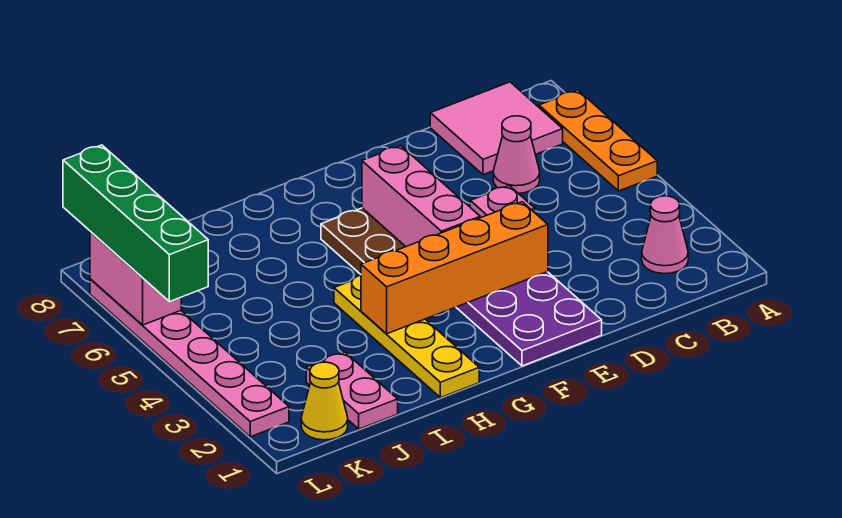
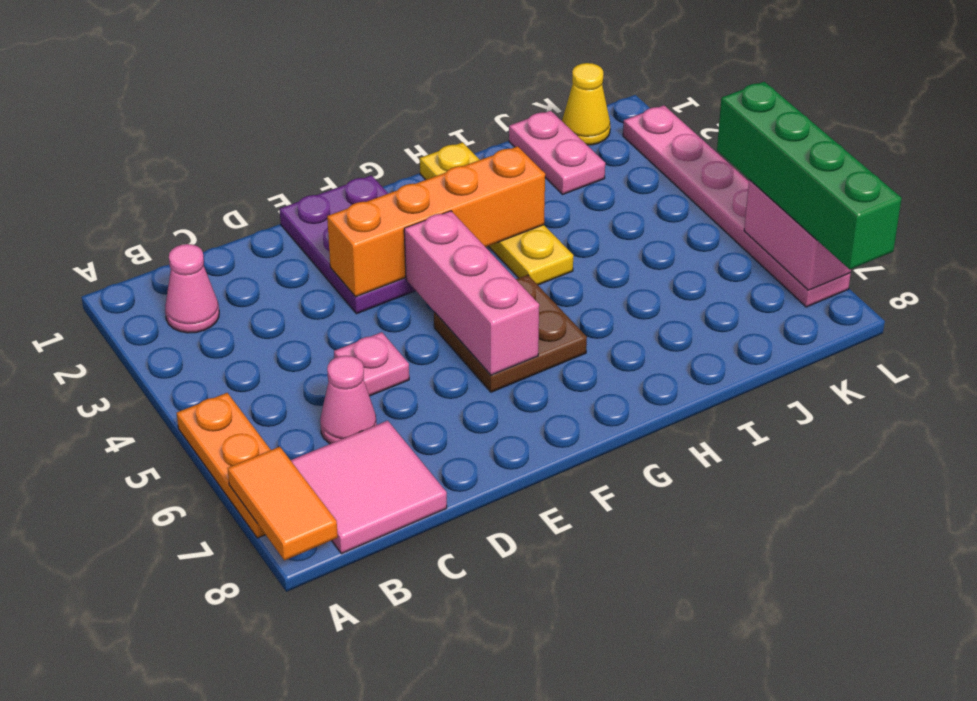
none -> orange tile A7:A8 level 2

